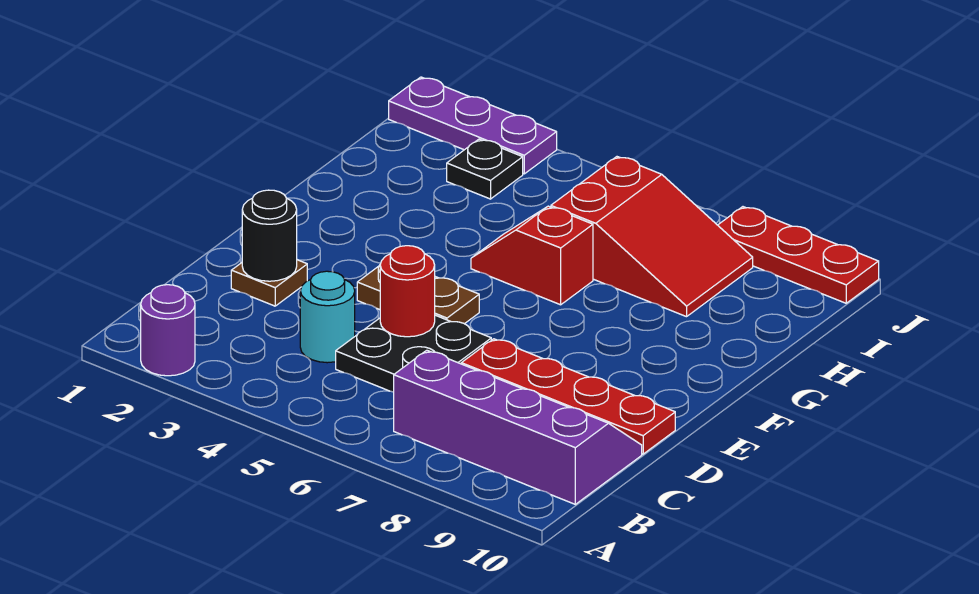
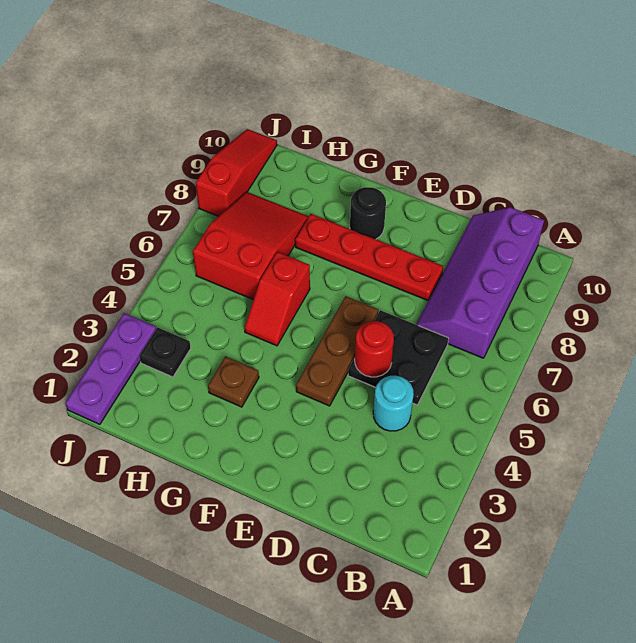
purple round brick A2 level 1 -> none
brown plate D2 level 1 -> brown plate G3 level 1
black round brick D2 level 2 -> black round brick F9 level 1
red plate D7:D10 level 1 -> red plate D8:G8 level 1
brown plate E4:E5 level 1 -> brown plate E4:E6 level 1
red plate J8:J10 level 1 -> red slope J8:J10 level 1 top 8

